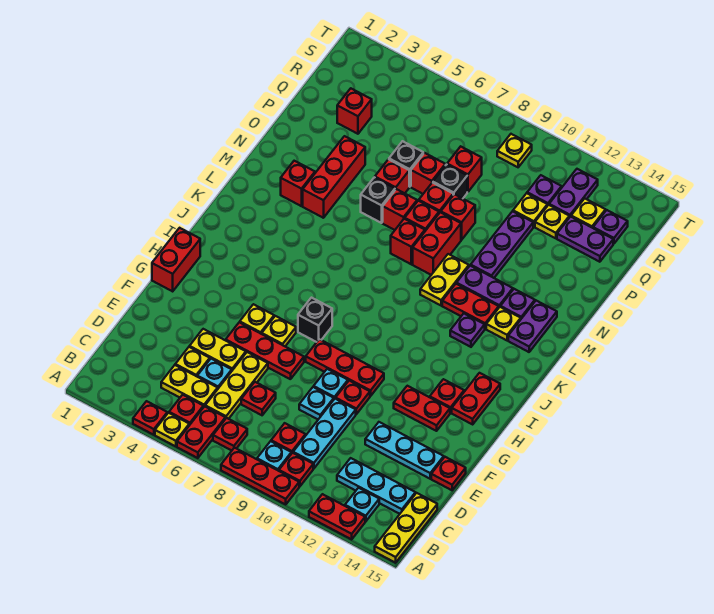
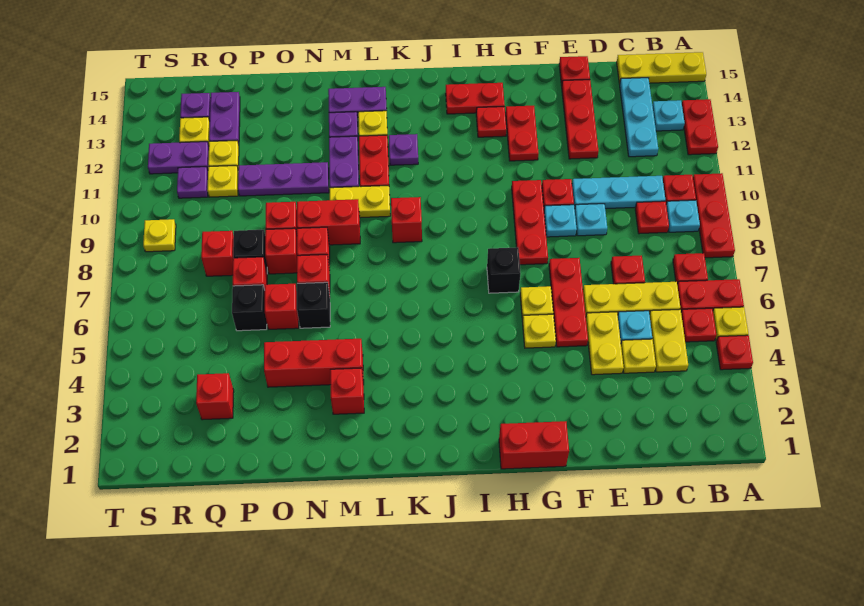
cyan plate E12:E14 level 1 -> red plate E12:E14 level 1
red brick M8 level 1 -> red brick K9 level 1

